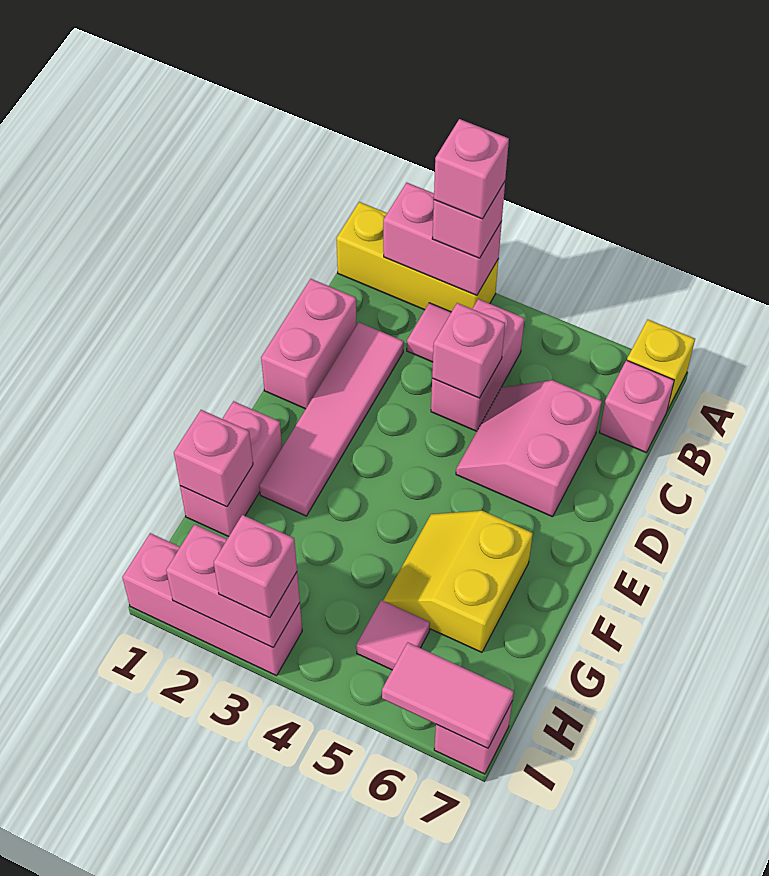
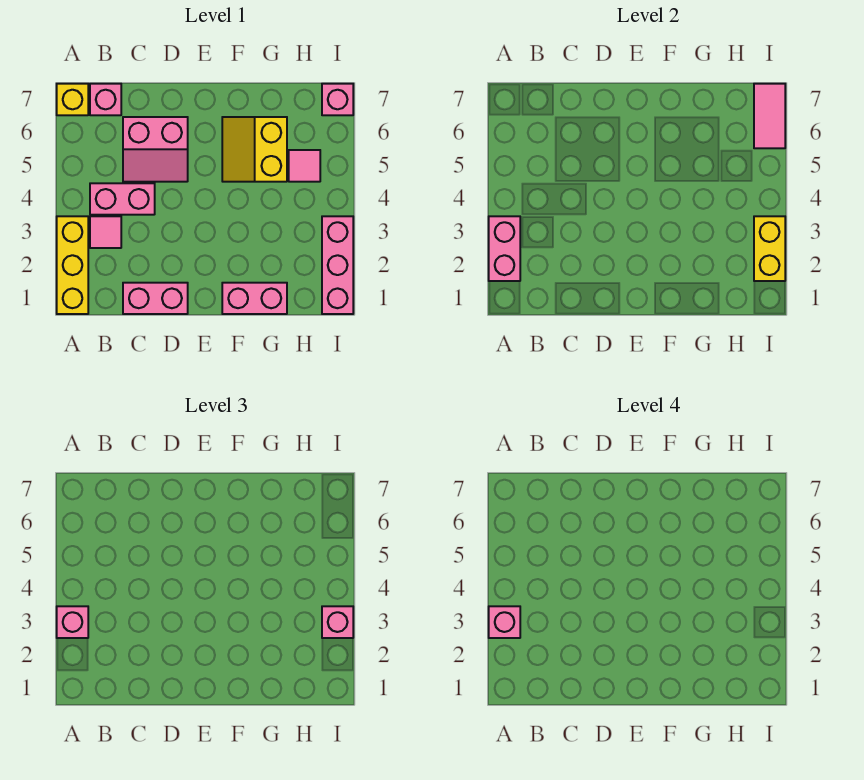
pink tile C2:F2 level 1 -> none
pink brick C4 level 2 -> none
yellow slope F5:G6 level 1 top 6 -> yellow slope F5:G6 level 1 top G
pink brick G1 level 2 -> none
pink brick I2:I3 level 2 -> yellow brick I2:I3 level 2

